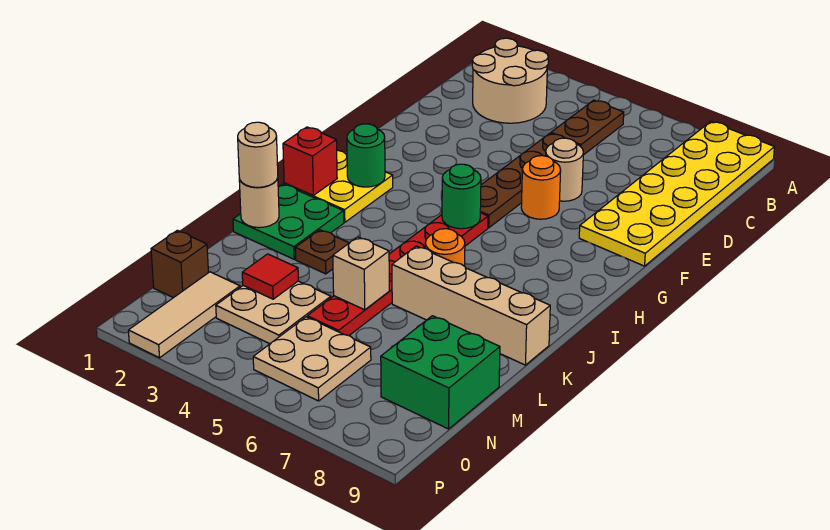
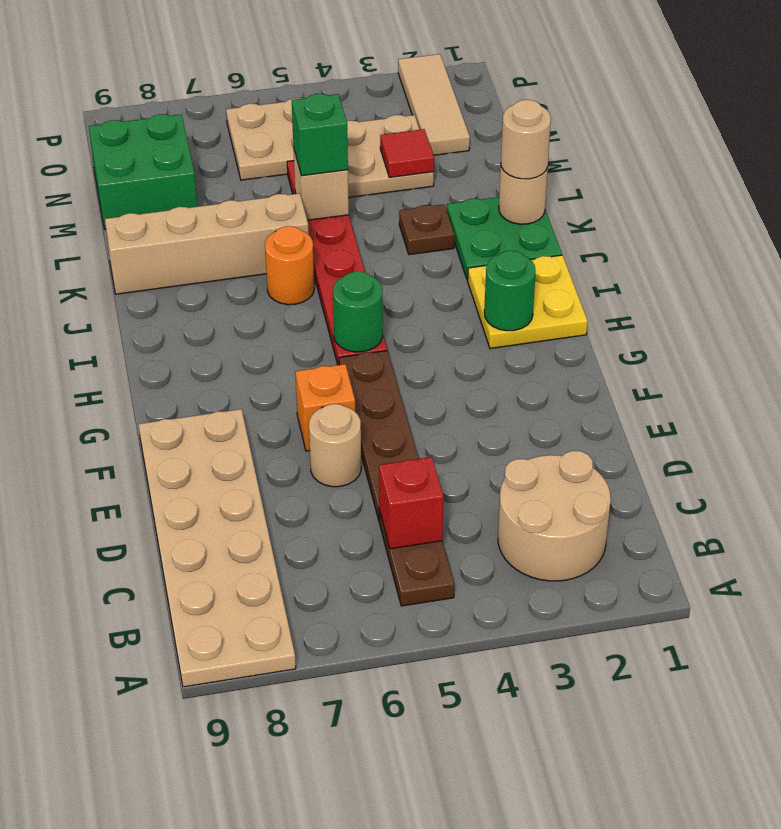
yellow plate A8:F9 level 1 -> tan plate A8:F9 level 1
orange round brick F6 level 1 -> orange brick F6 level 1
red brick I1 level 2 -> red brick C5 level 2
none -> green brick L5 level 3
brown brick N1 level 1 -> none

